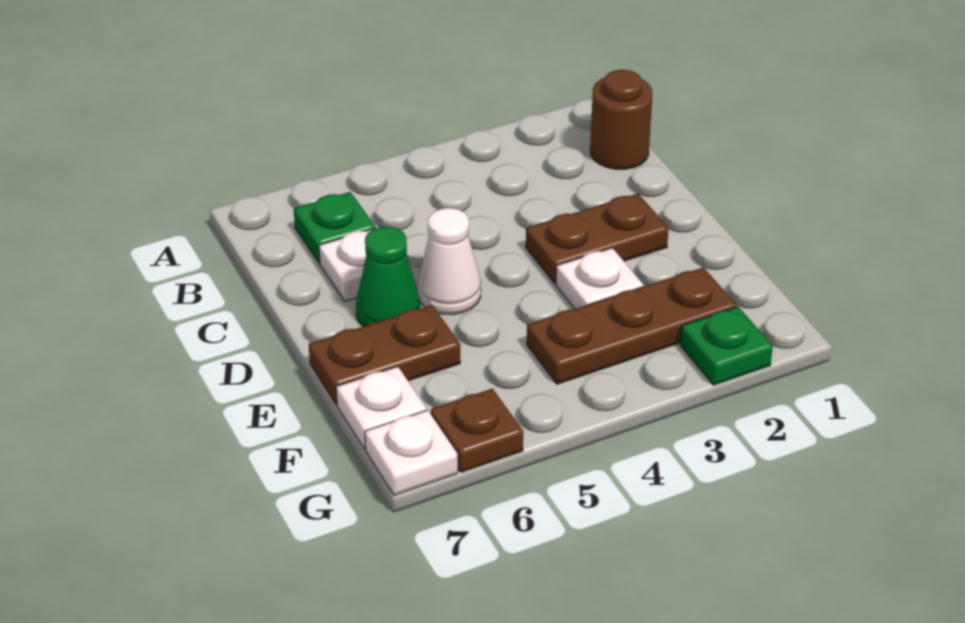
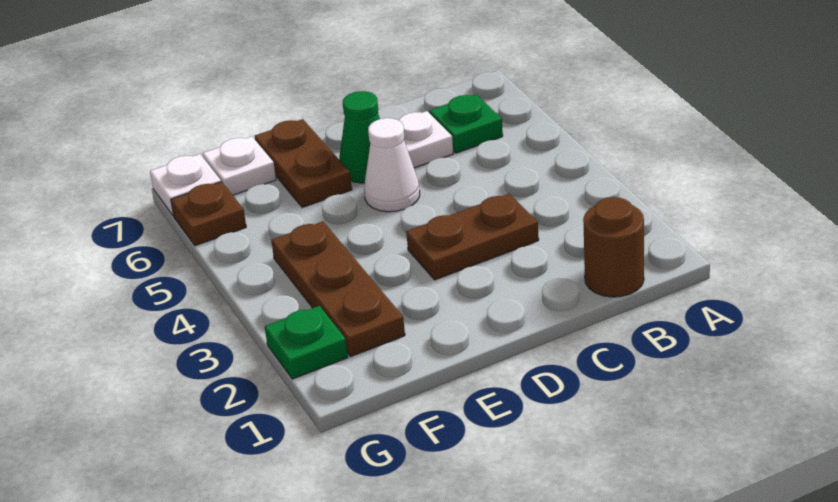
brown plate D2:D3 level 1 -> brown plate C3:D3 level 1
white plate E3 level 1 -> none

